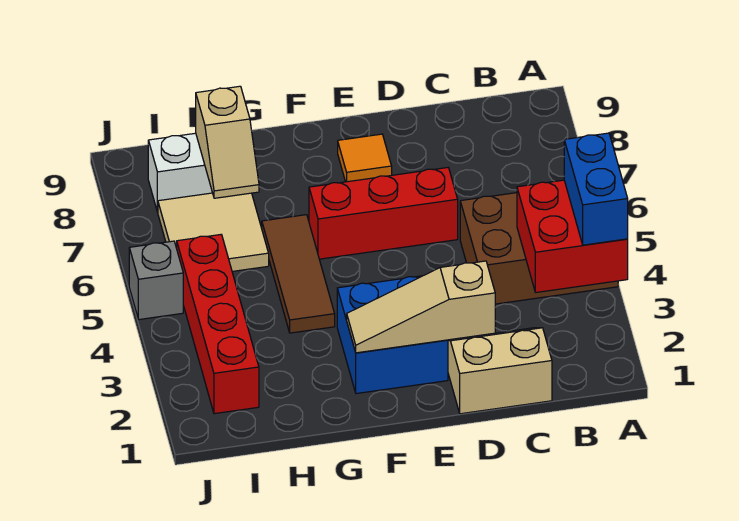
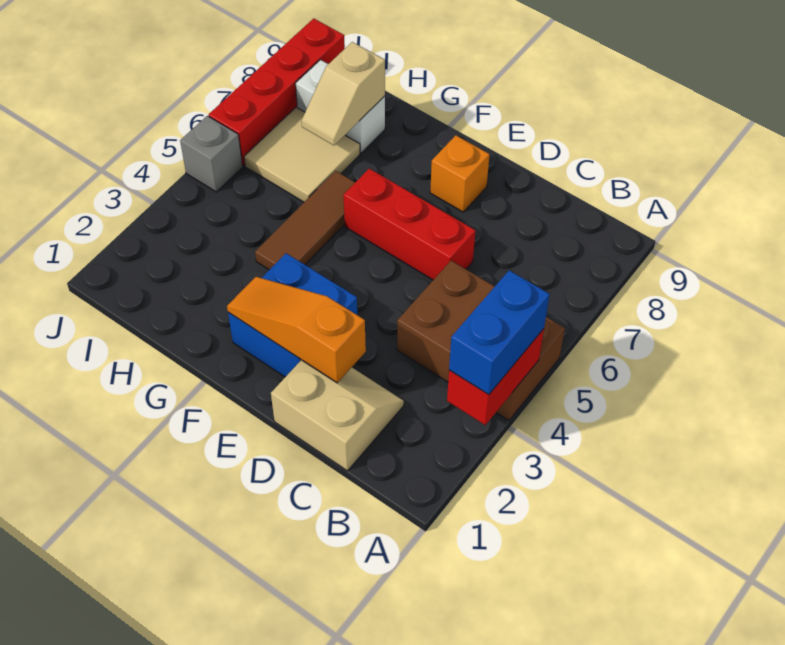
red brick A3:B4 level 2 -> red brick A3:A4 level 2
tan slope D2:F2 level 2 top D -> orange slope D2:F2 level 2 top D
orange tile E8 level 1 -> orange brick E8 level 1
red brick I2:I5 level 1 -> red brick J6:J9 level 1

